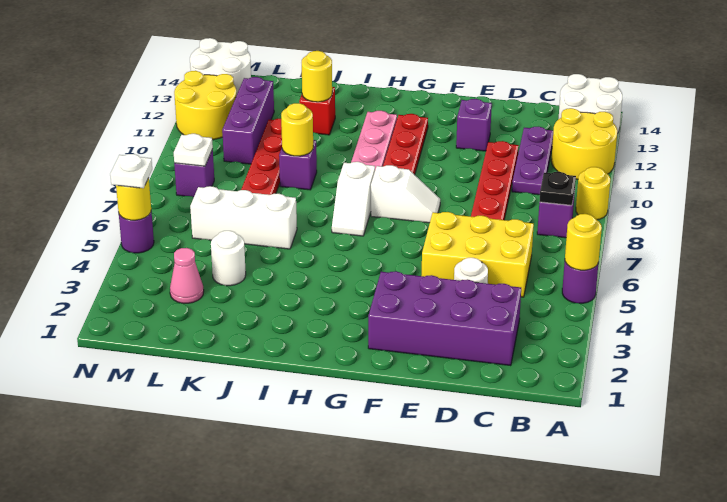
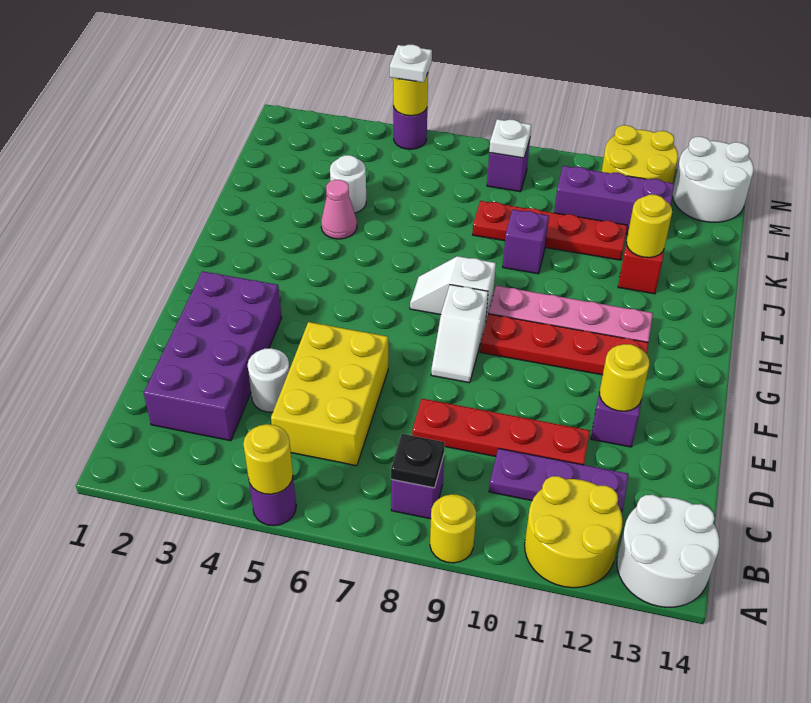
white brick J6:L6 level 1 -> none
yellow round brick J9 level 2 -> yellow round brick E12 level 2
pink cone L3 level 1 -> pink cone J4 level 1

